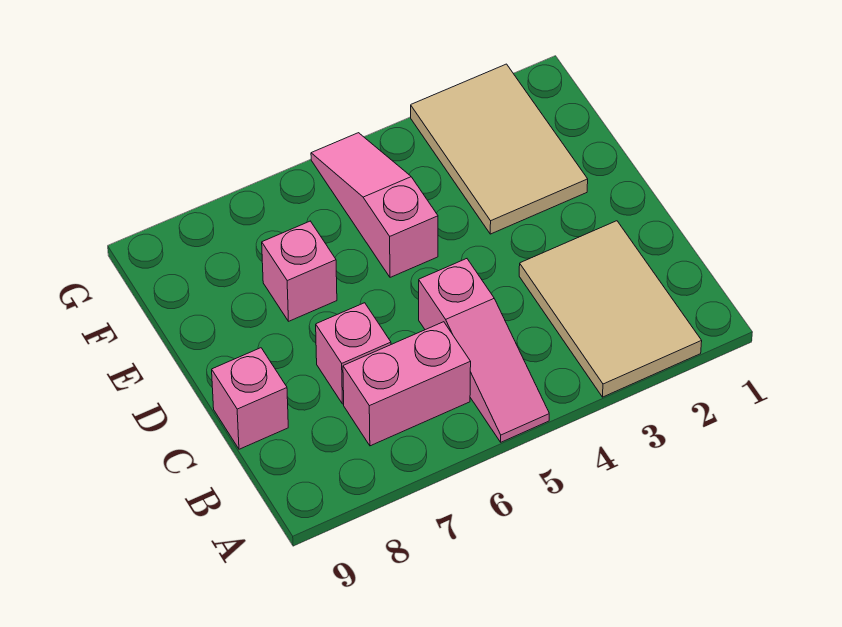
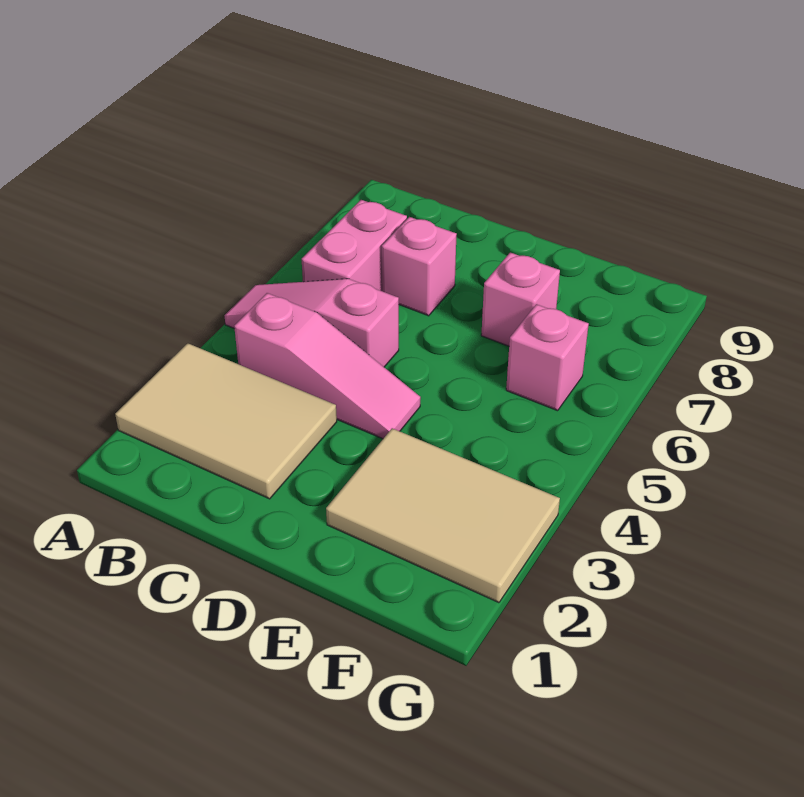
pink brick C9 level 1 -> pink brick F6 level 1
pink slope E5:G5 level 1 top E -> pink slope B4:D4 level 1 top B

